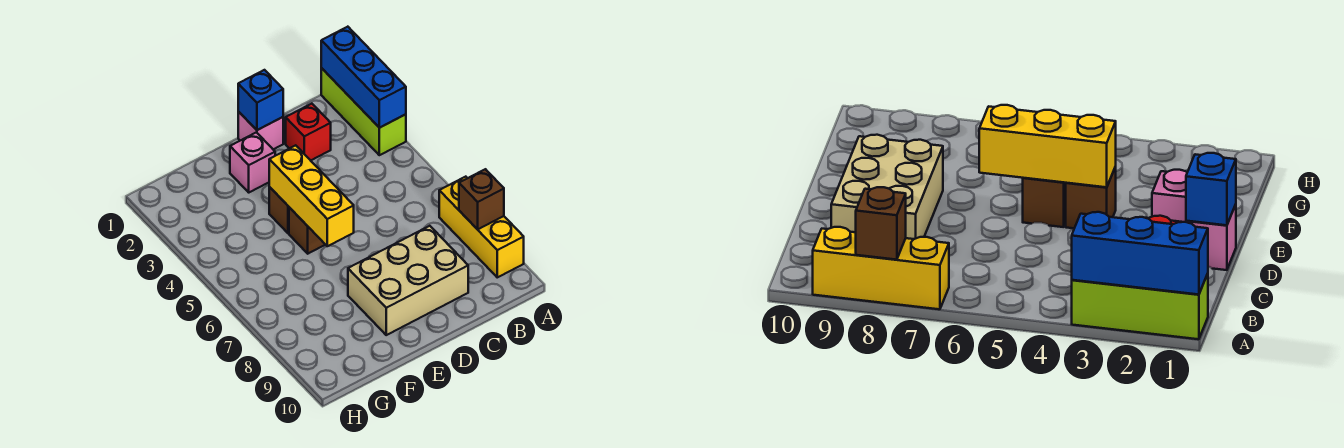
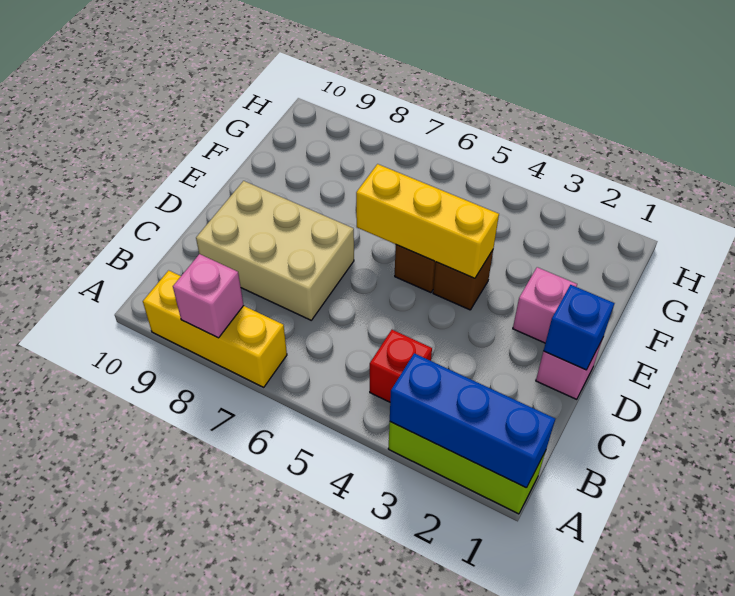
brown brick A8 level 2 -> pink brick A8 level 2
red brick C2 level 1 -> red brick B4 level 1
tan brick C8:E9 level 1 -> tan brick C7:D9 level 1

